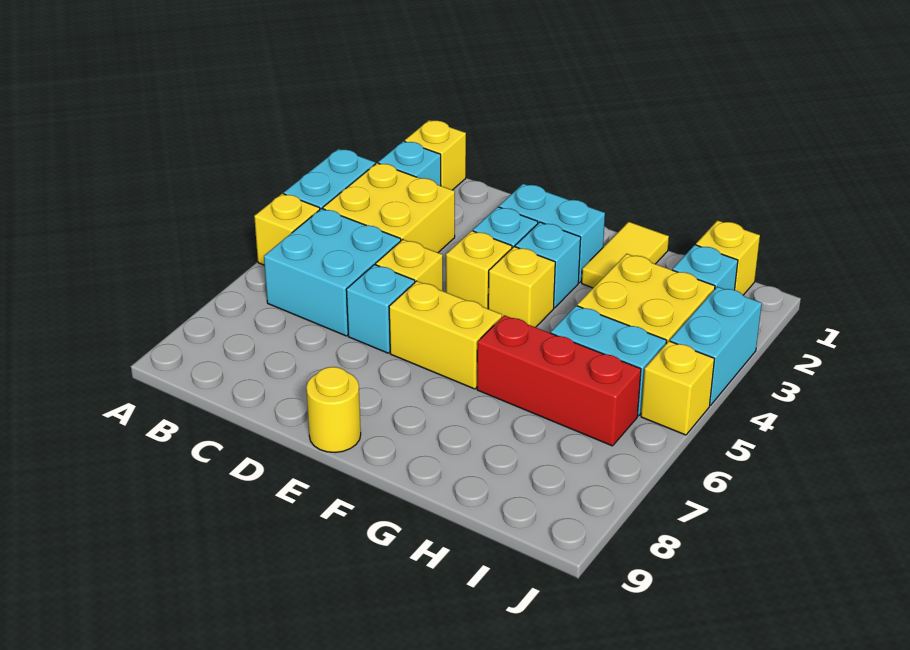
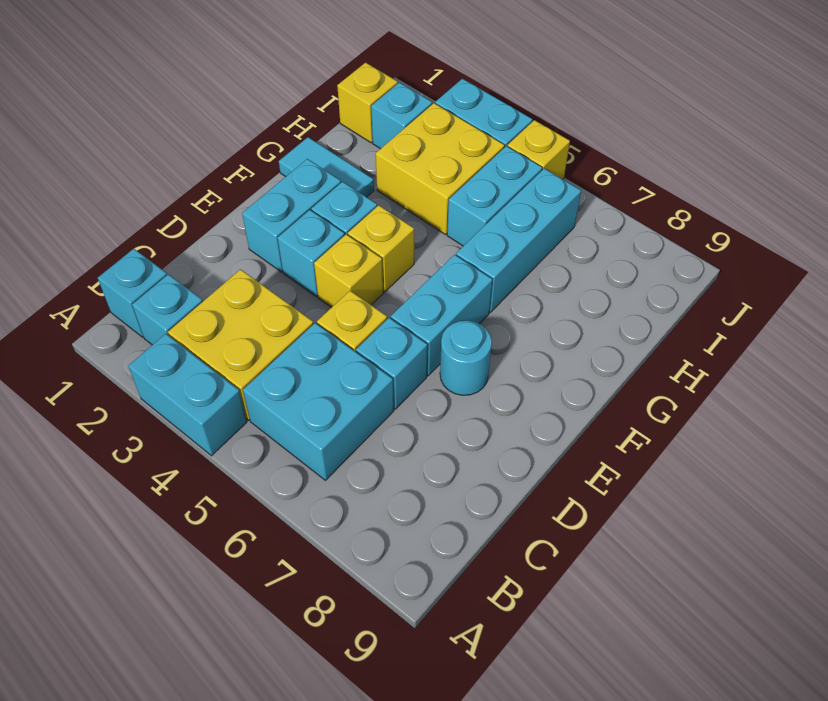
yellow brick A5 level 1 -> none
yellow brick B1 level 1 -> cyan brick B1 level 1
yellow brick E6:F6 level 1 -> cyan brick E6:F6 level 1
none -> cyan round brick E7 level 1
yellow round brick E9 level 1 -> none
yellow tile G1:G2 level 1 -> cyan tile G1:G2 level 1
red brick G6:I6 level 1 -> cyan brick G6:I6 level 1

